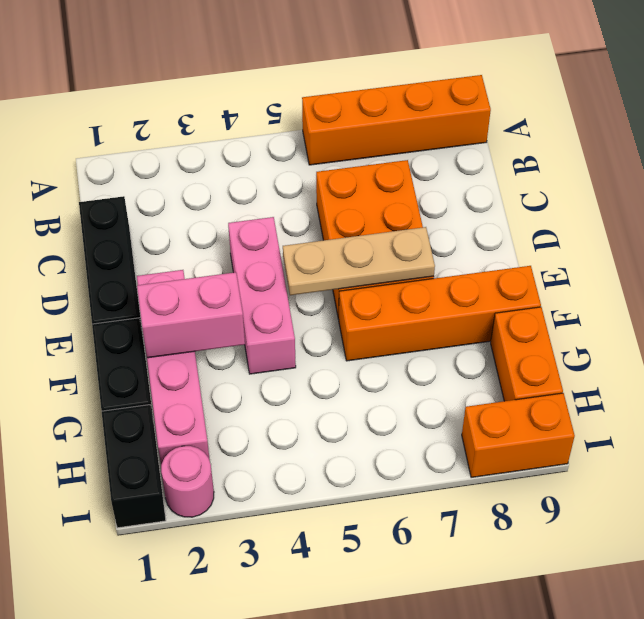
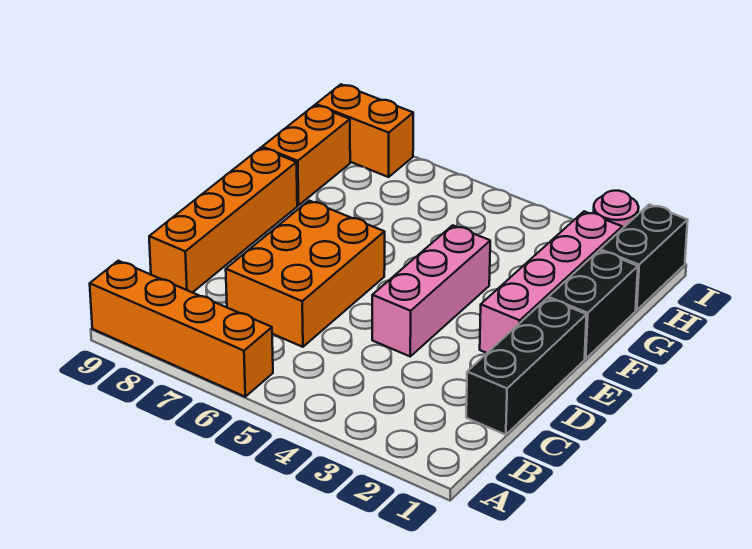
tan plate E5:E7 level 2 -> none
pink brick F2:F3 level 2 -> none
orange brick F6:F9 level 1 -> orange brick C9:F9 level 1

